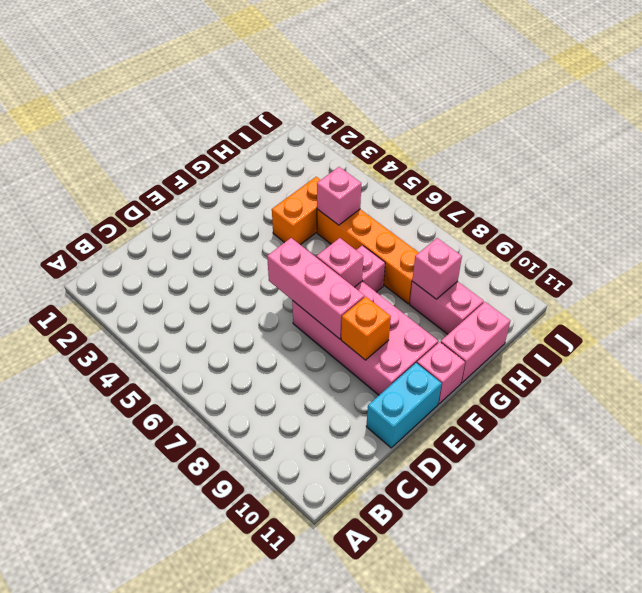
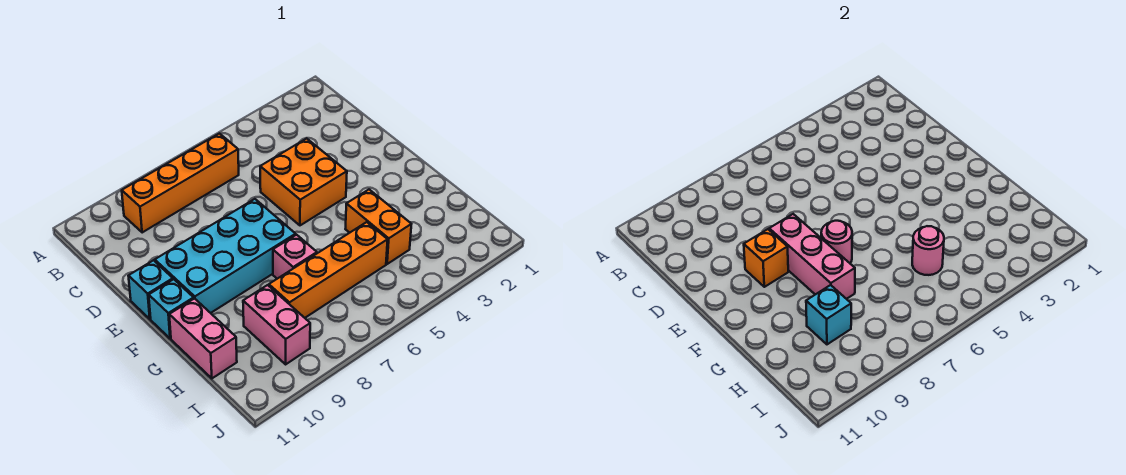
none -> orange brick B6:B9 level 1
none -> orange brick D4:E5 level 1
cyan brick D11:E11 level 1 -> cyan brick E11 level 1
pink brick E6:E8 level 2 -> pink brick E8:G8 level 2
pink brick E7:F10 level 1 -> cyan brick E7:F10 level 1
pink brick F7 level 2 -> pink round brick F7 level 2
pink brick F11 level 1 -> cyan brick F11 level 1
pink brick H5 level 2 -> pink round brick H5 level 2
pink brick H9:H10 level 1 -> pink brick H9:I9 level 1
pink brick H9 level 2 -> cyan brick H9 level 2

